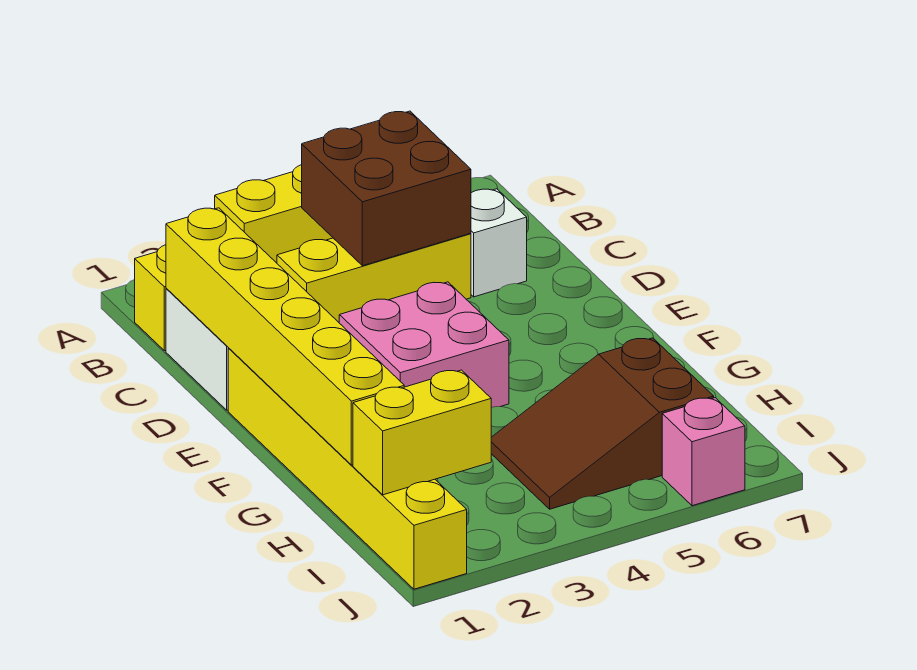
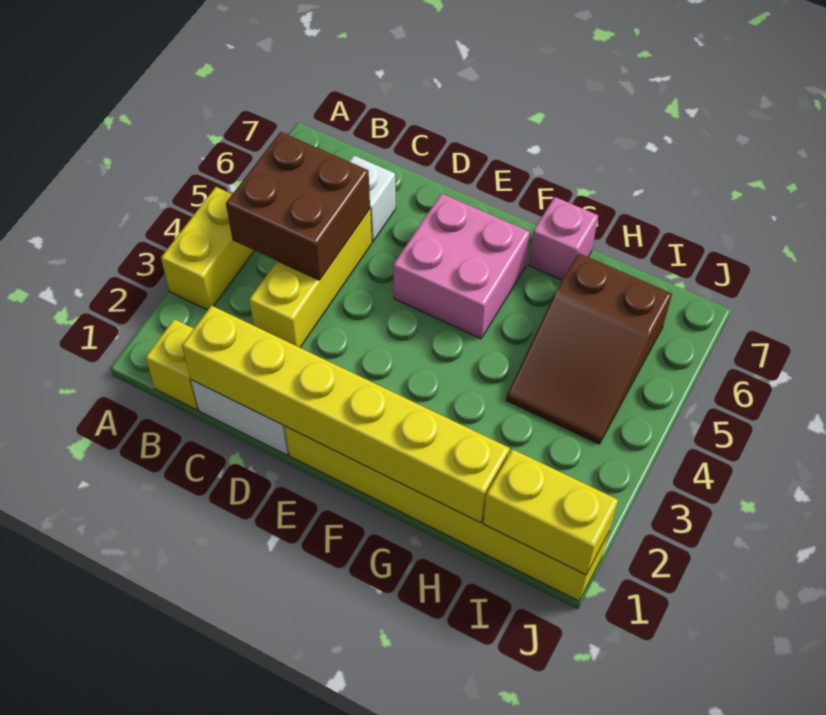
pink brick E3:F4 level 1 -> pink brick E5:F6 level 1
yellow brick I1:I2 level 2 -> yellow brick I1:J1 level 2
pink brick J6 level 1 -> pink brick G7 level 1

